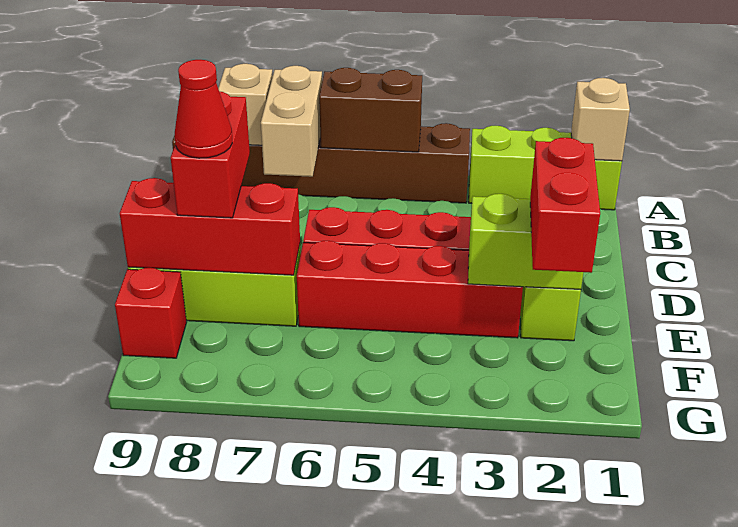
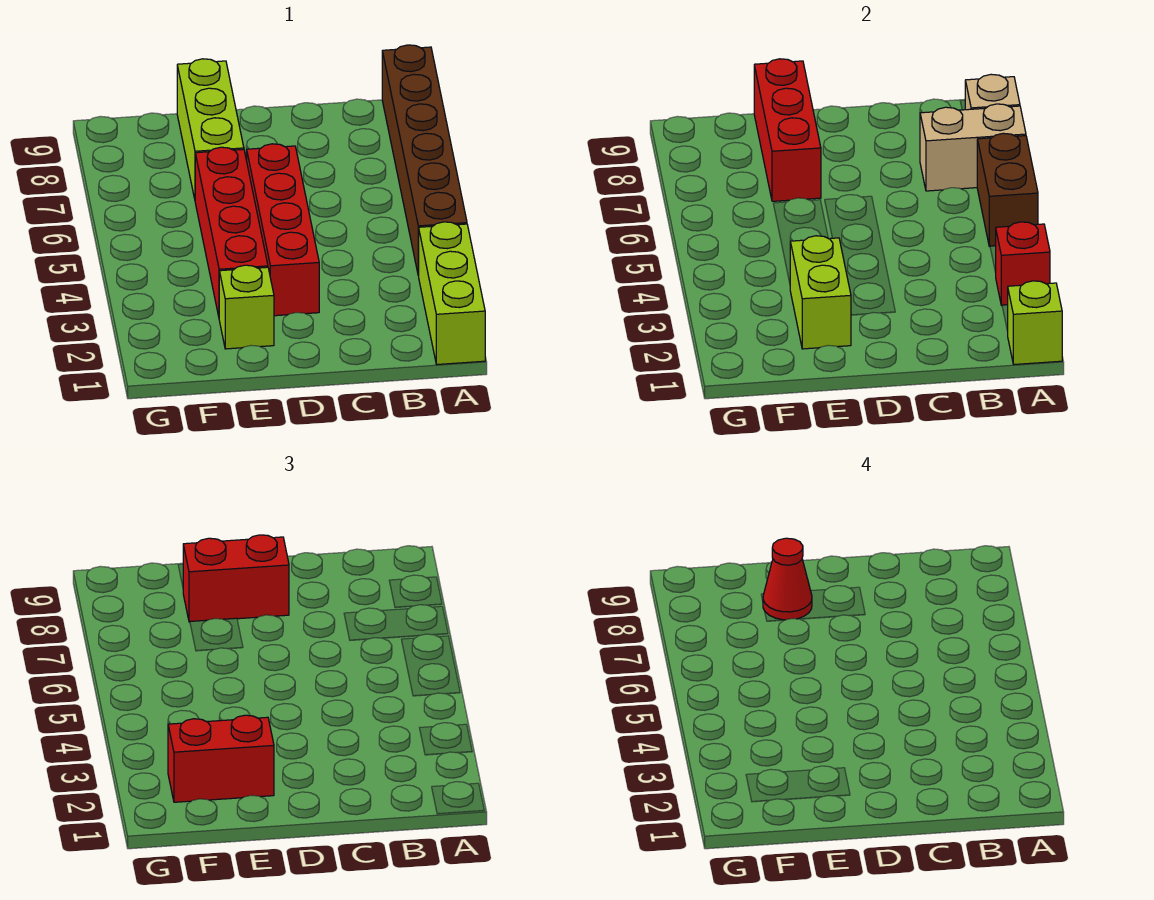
tan brick A1 level 2 -> lime brick A1 level 2
red brick F9 level 1 -> red brick A3 level 2

